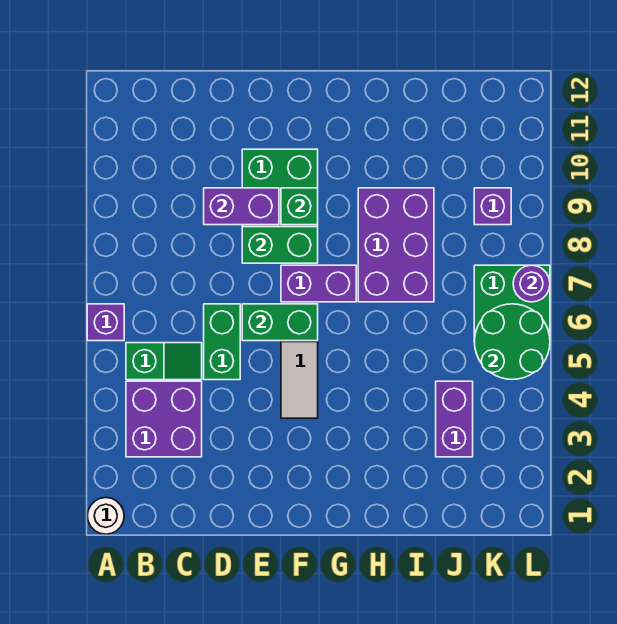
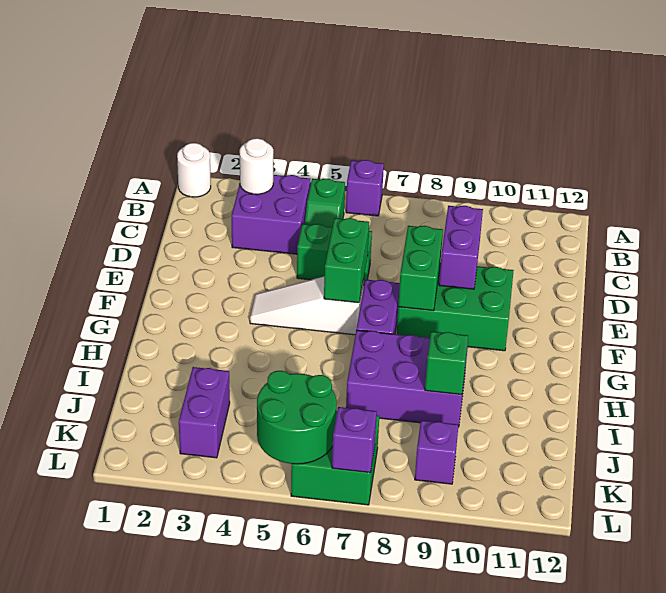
none -> white round brick B3 level 2
green brick F9 level 2 -> green brick I9 level 2
purple brick J3:J4 level 1 -> purple brick J3:K3 level 1
purple round brick L7 level 2 -> purple brick L7 level 2

